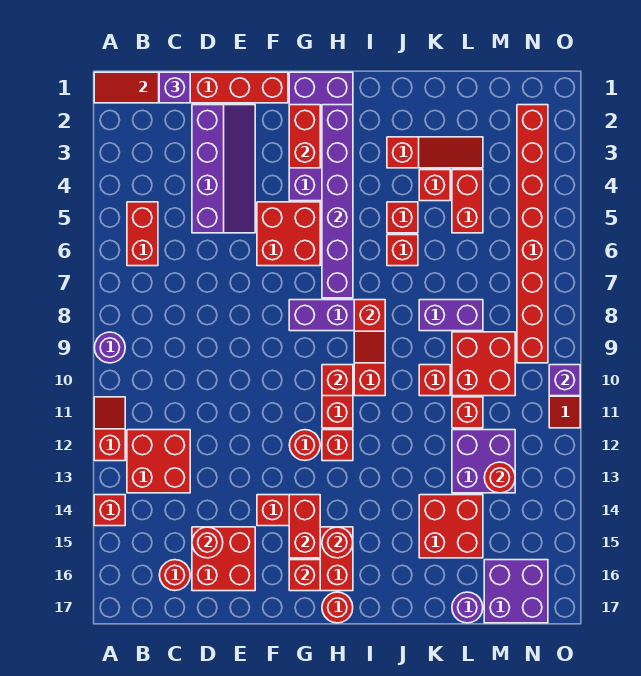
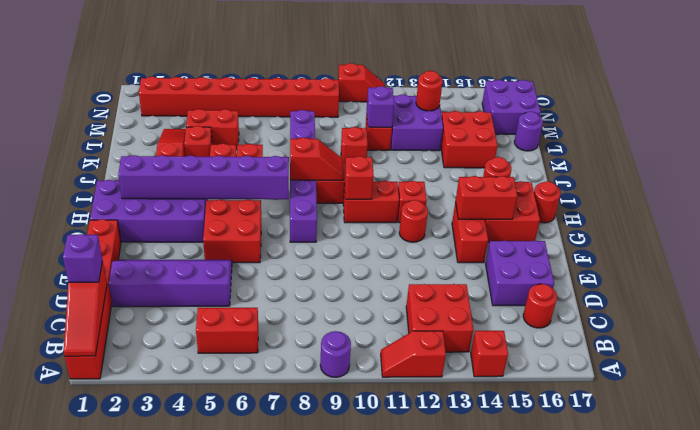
red brick D15:E16 level 1 -> purple brick D15:E16 level 1
red round brick D15 level 2 -> none
red brick G2:G3 level 2 -> none
red brick G16 level 2 -> none
red brick L9:M10 level 1 -> none
purple brick O10 level 2 -> purple brick L11 level 2

